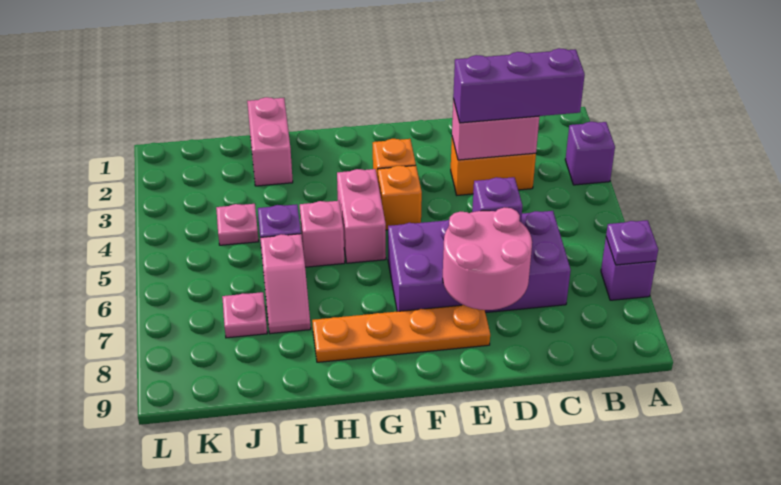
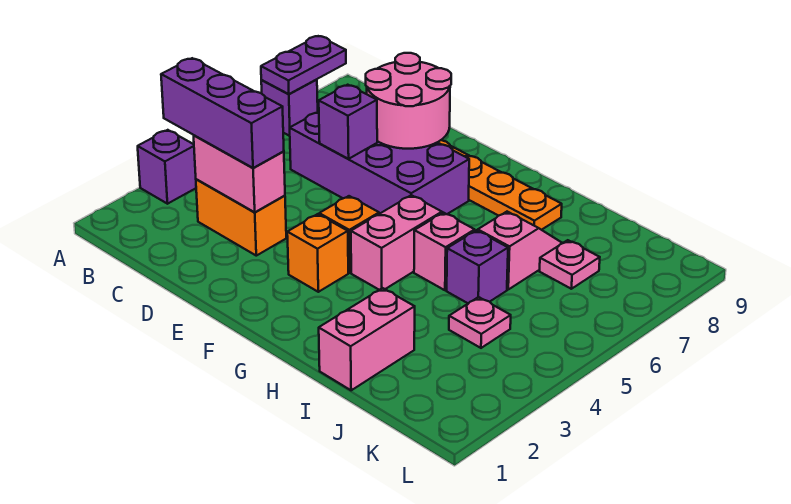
purple plate A7 level 2 -> purple plate A7:A8 level 2

